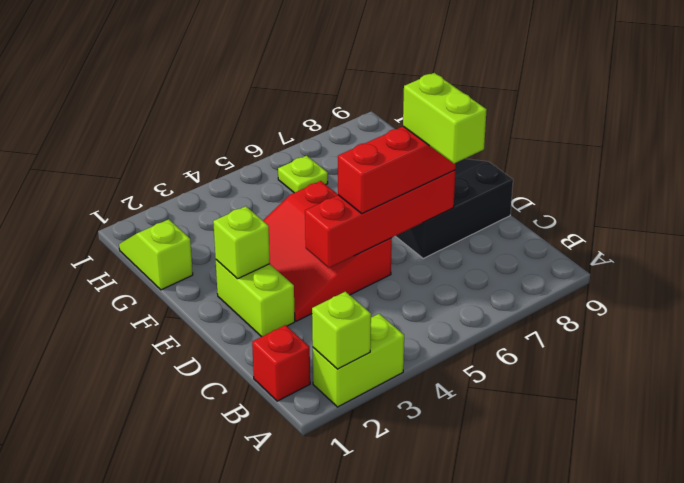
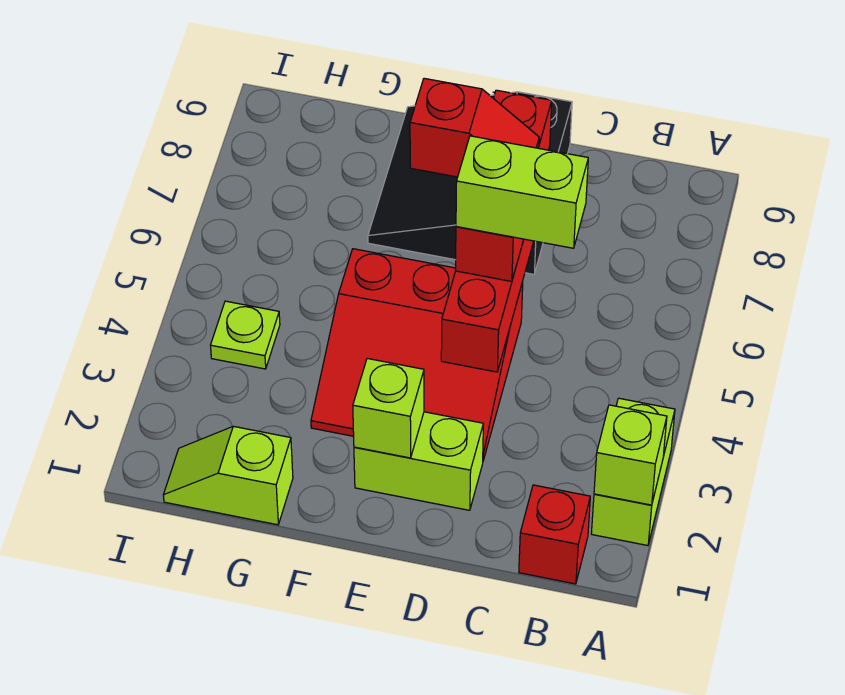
lime brick C7:D7 level 4 -> lime brick C5:D5 level 4
none -> red slope D6:E6 level 4 top E
lime plate H6 level 1 -> lime plate H4 level 1

